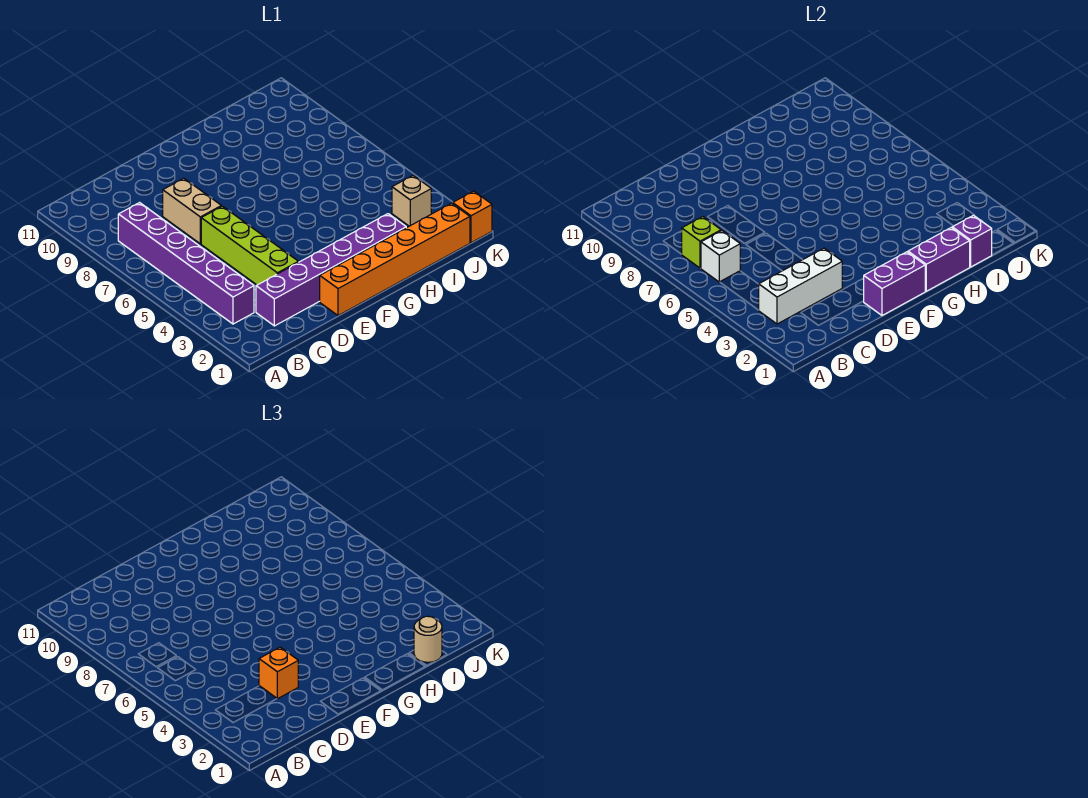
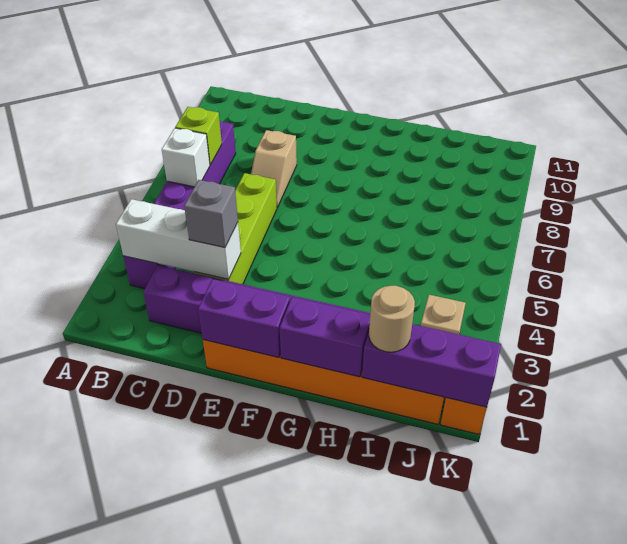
orange brick D3 level 3 -> grey brick D3 level 3
tan brick D7:D8 level 1 -> tan slope D7:D8 level 1 top 8
purple brick I1 level 2 -> purple brick I1:K1 level 2

